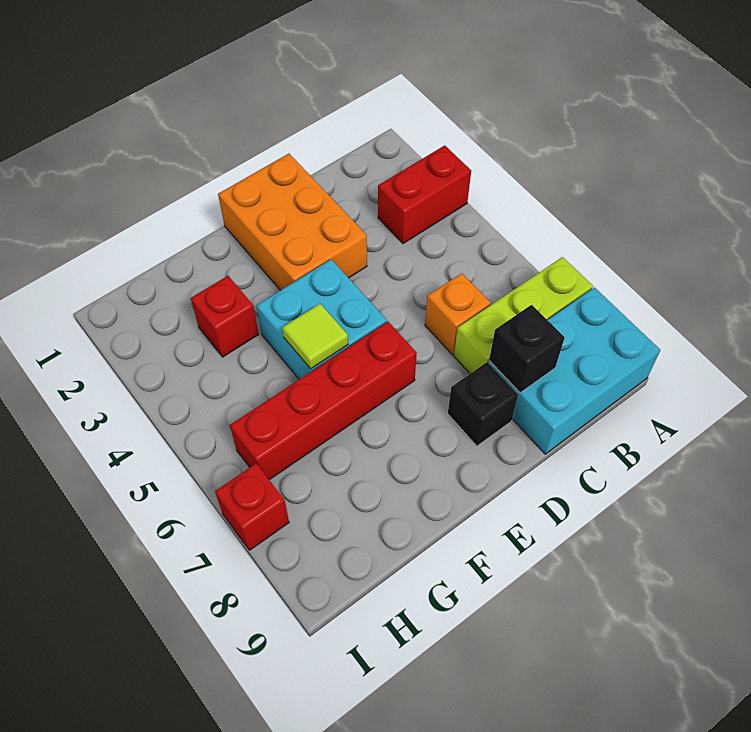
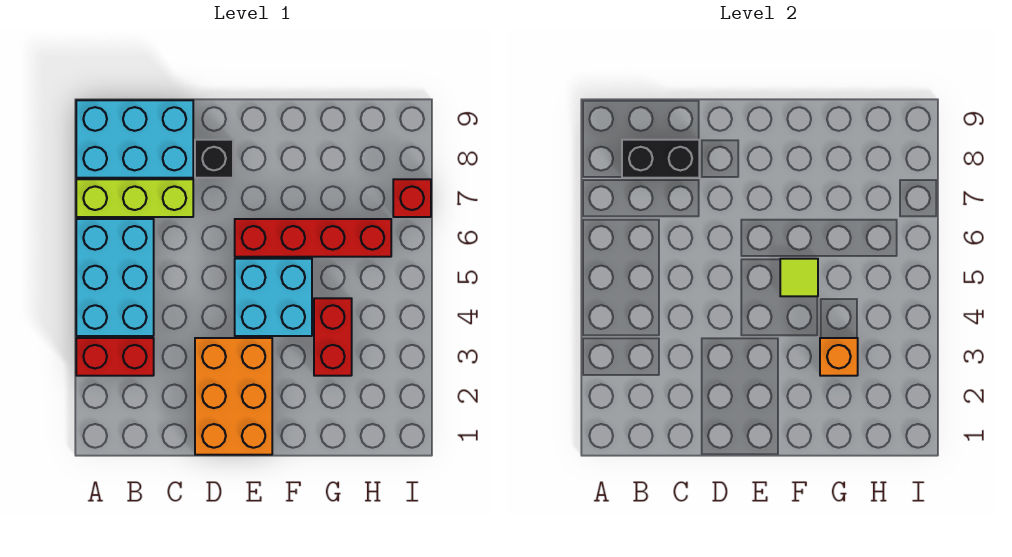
none -> cyan brick A4:B6 level 1
orange brick C6 level 1 -> orange brick G3 level 2
black brick C8 level 2 -> black brick B8:C8 level 2
red brick G3 level 1 -> red brick G3:G4 level 1

